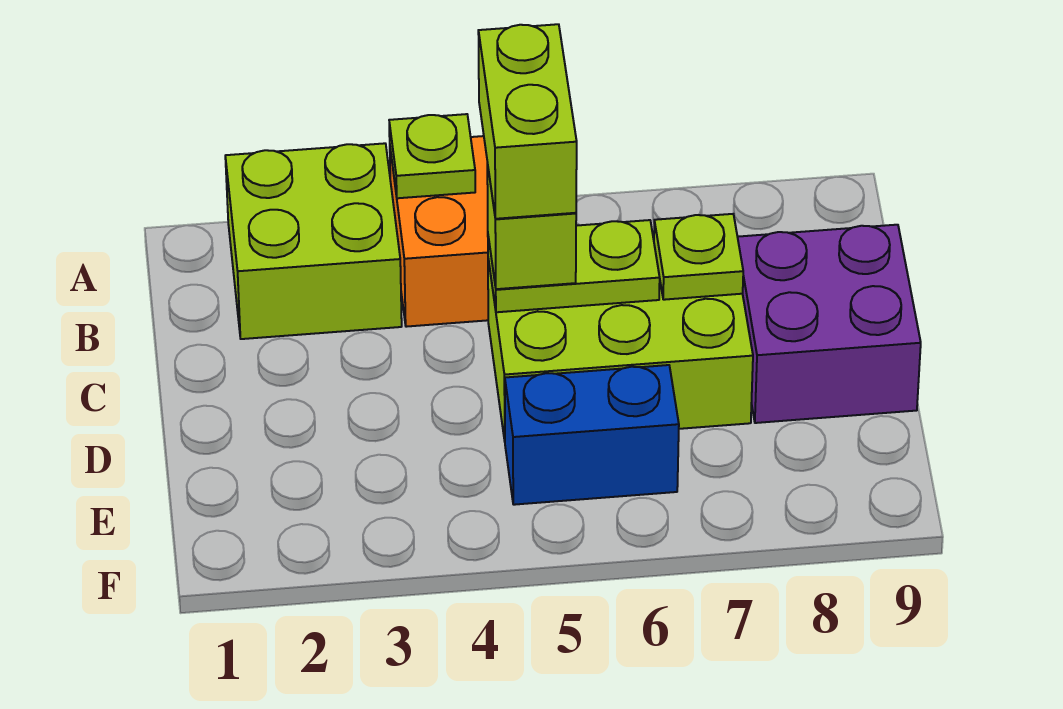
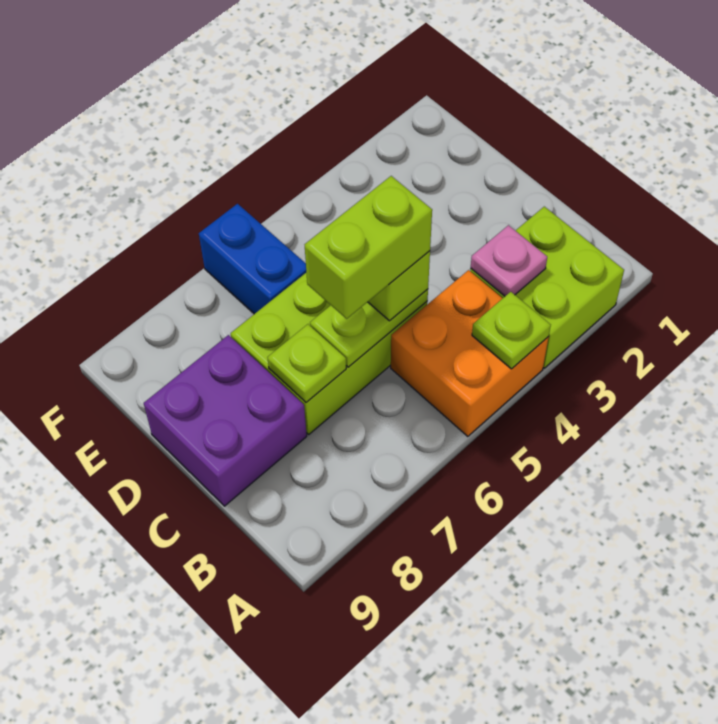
none -> pink plate B3 level 2
lime brick B5:C5 level 4 -> lime brick C5:C6 level 4
blue brick E5:E6 level 1 -> blue brick E6:F6 level 1

